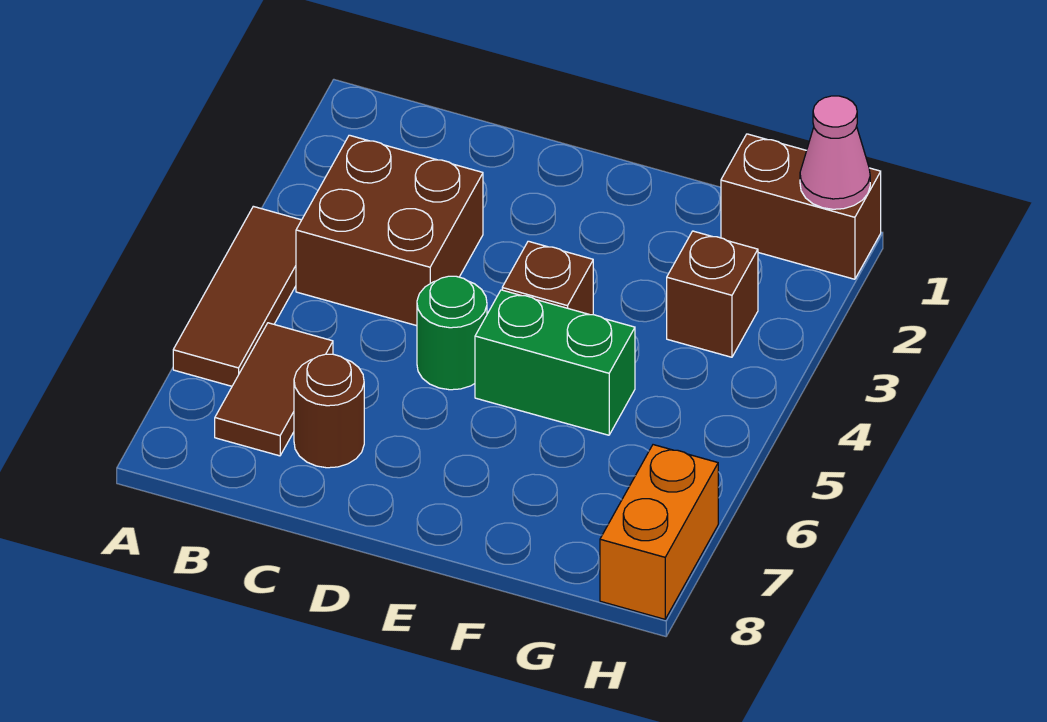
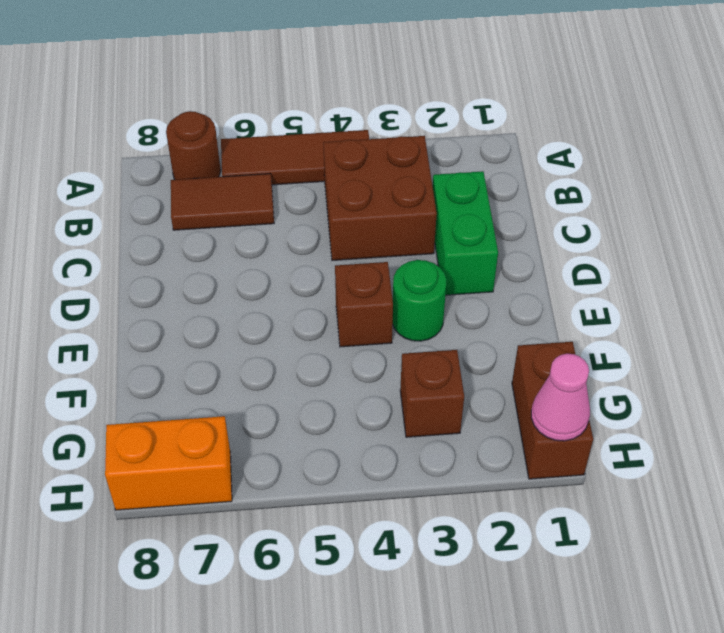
brown round brick C7 level 1 -> brown round brick A7 level 1
green round brick D5 level 1 -> green round brick E3 level 1
green brick E5:F5 level 1 -> green brick C2:D2 level 1

